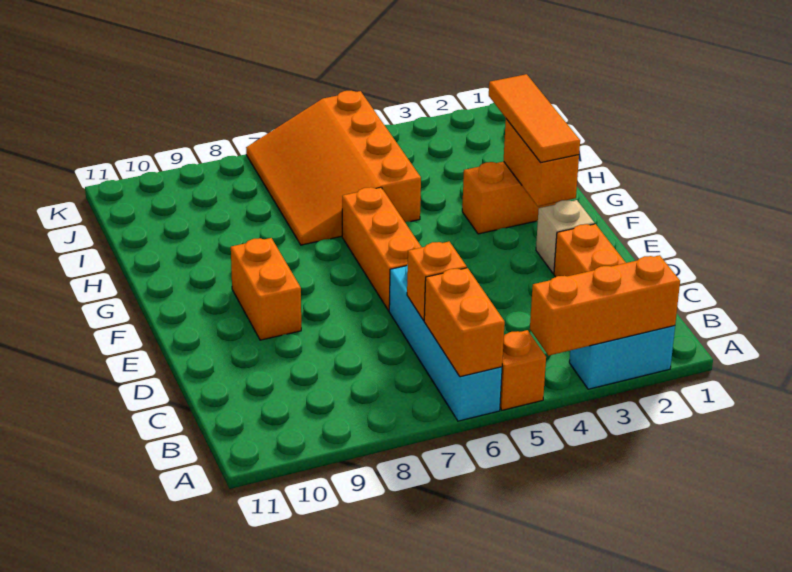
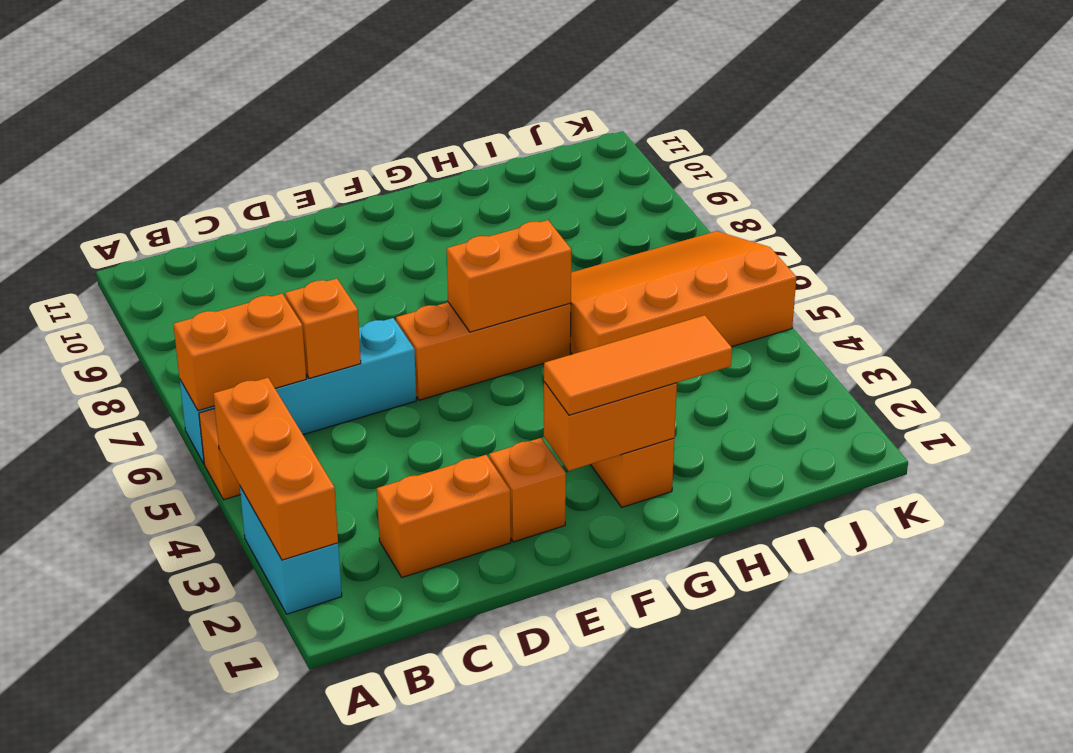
tan brick E2 level 1 -> orange brick E2 level 1
orange brick E9:F9 level 1 -> orange brick F6:G6 level 2

